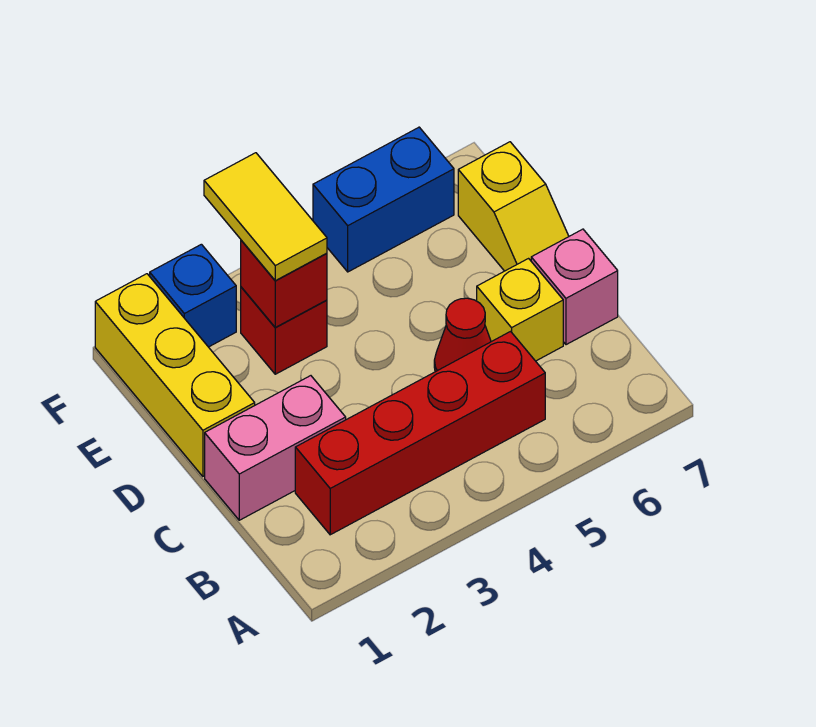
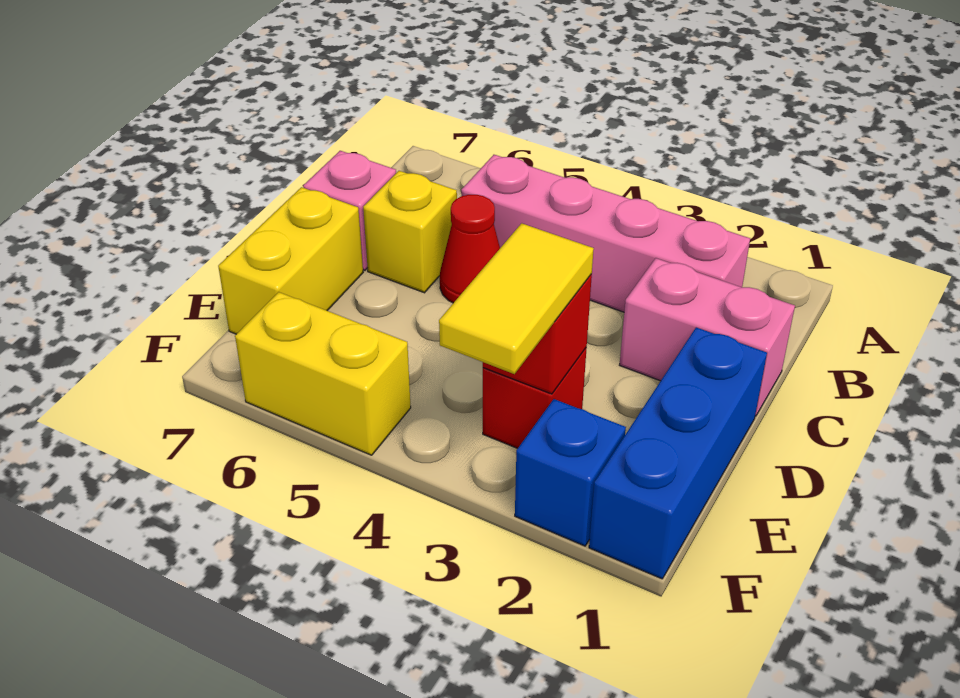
red brick B2:B5 level 1 -> pink brick B2:B5 level 1
yellow brick D1:F1 level 1 -> blue brick D1:F1 level 1
yellow slope D7:E7 level 1 top E -> yellow brick D7:E7 level 1
blue brick F5:F6 level 1 -> yellow brick F5:F6 level 1

